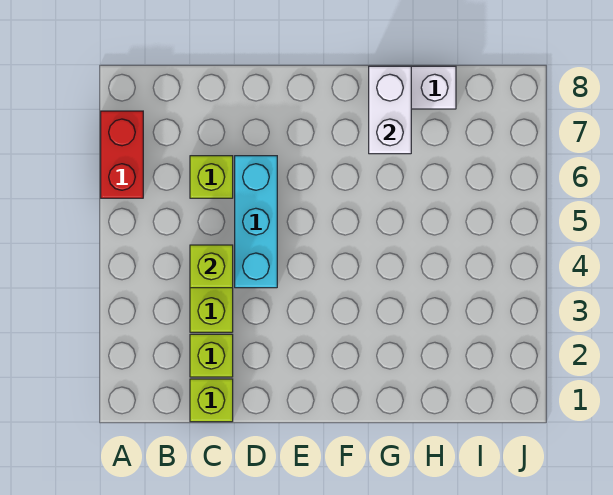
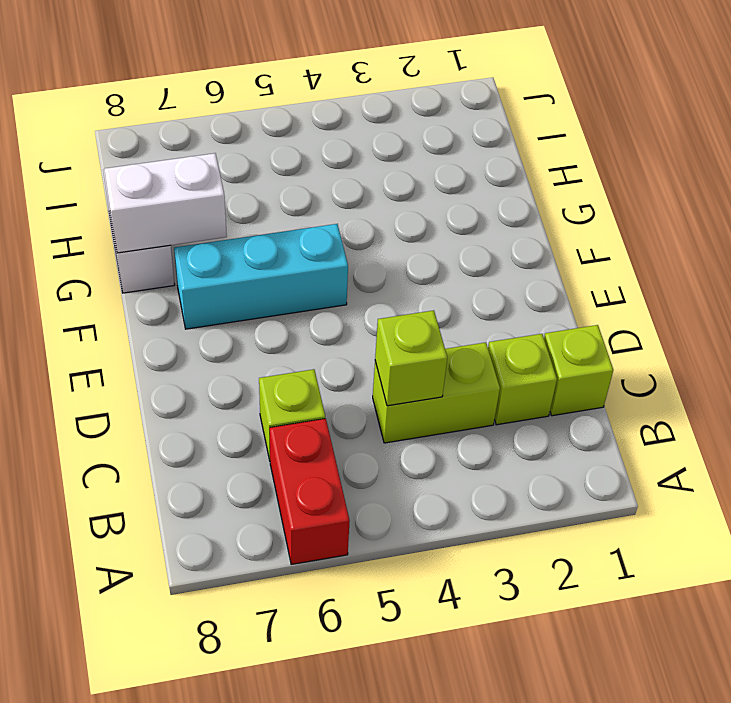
red brick A6:A7 level 1 -> red brick A6:B6 level 1
cyan brick D4:D6 level 1 -> cyan brick F5:F7 level 1

